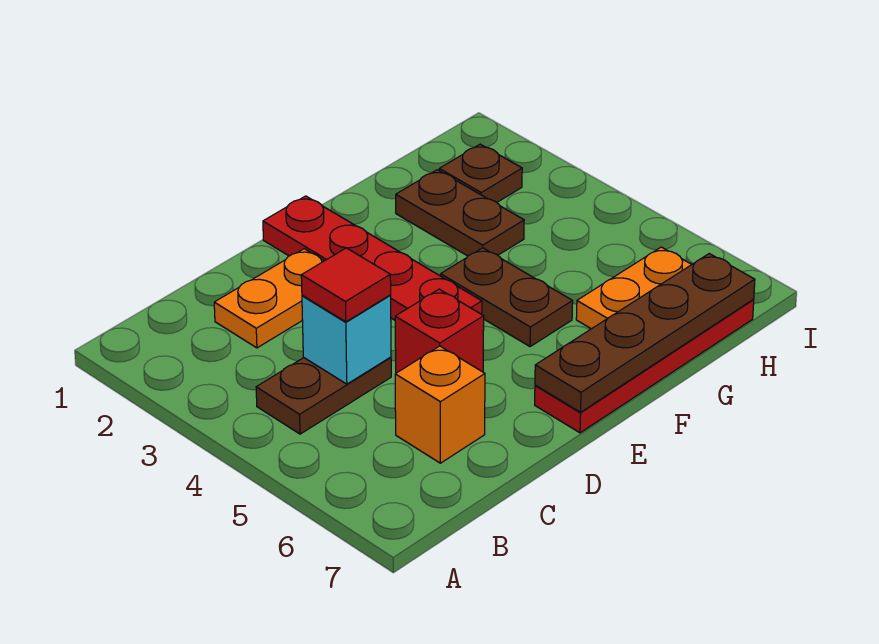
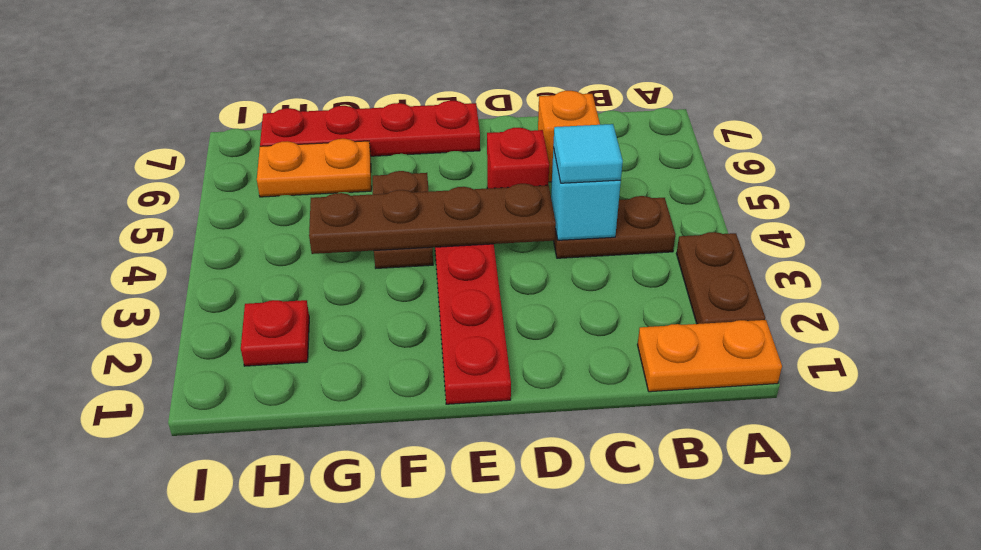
orange plate C2:D2 level 1 -> orange plate A1:B1 level 1
red tile C4 level 3 -> cyan tile C4 level 3
brown plate E7:H7 level 2 -> brown plate D4:G4 level 2
brown plate G2:G3 level 1 -> brown plate A2:A3 level 1
brown plate H2 level 1 -> red plate H2 level 1

